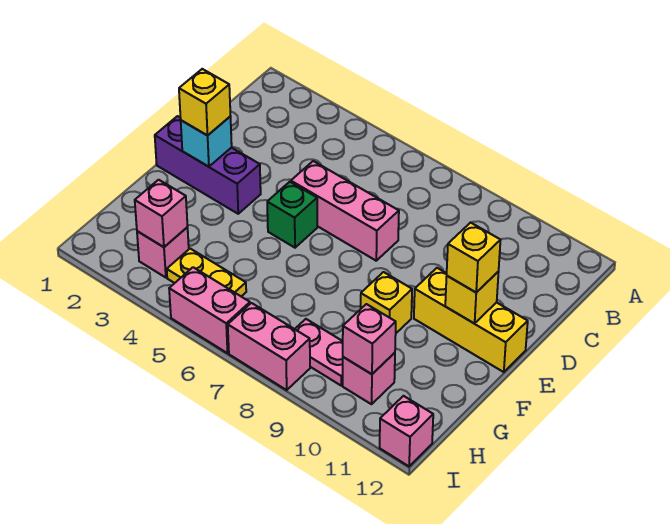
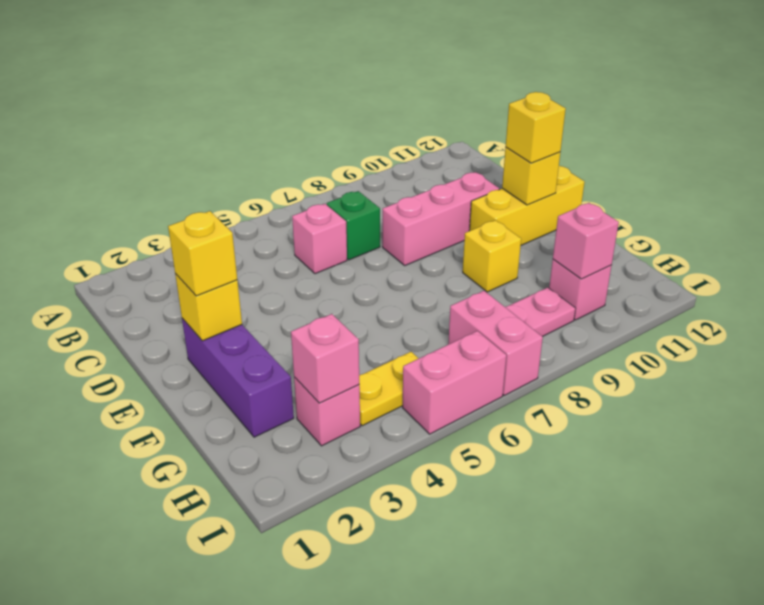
pink brick D5:D7 level 1 -> pink brick D8:D10 level 1
purple brick E1:E3 level 1 -> purple brick E2:G2 level 1
cyan brick E2 level 2 -> yellow brick E2 level 2
green brick E5 level 1 -> green brick C7 level 1
pink brick I7:I8 level 1 -> pink brick H7:I7 level 1
pink brick I12 level 1 -> pink brick C6 level 1

